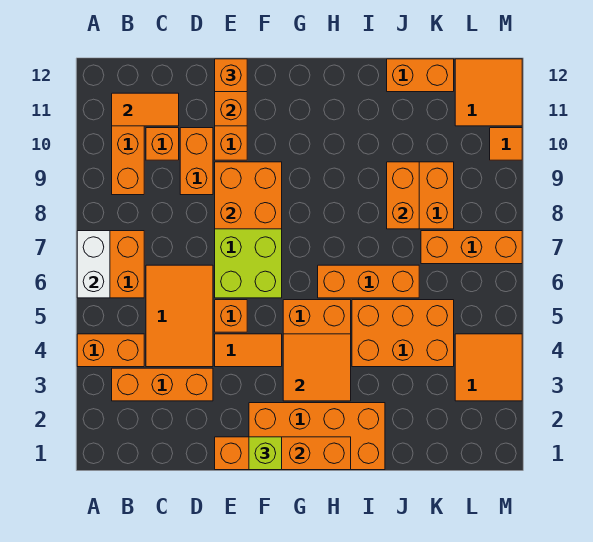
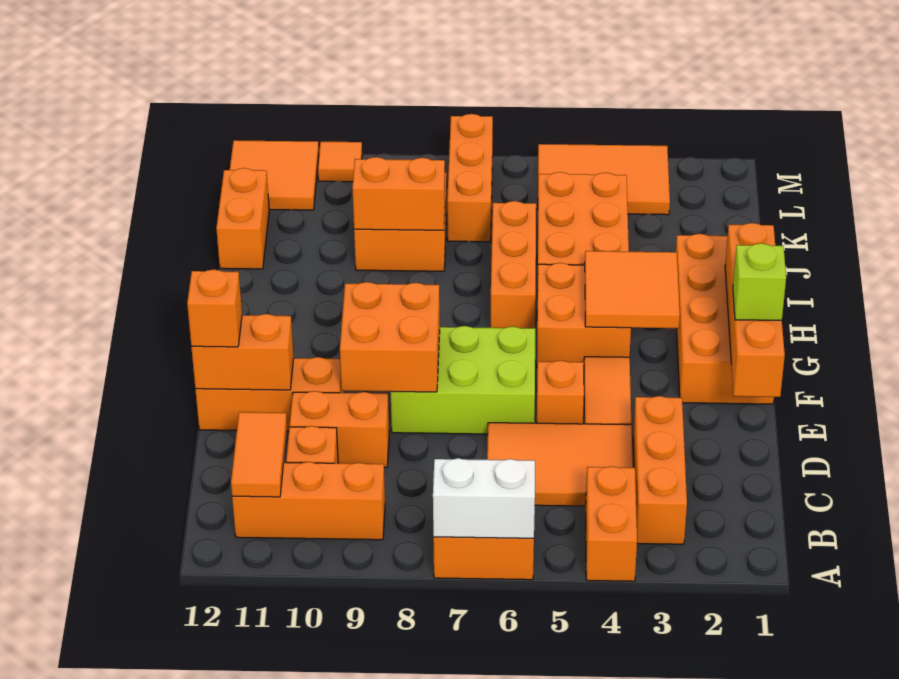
orange tile L3:M4 level 1 -> orange tile L3:M5 level 1

